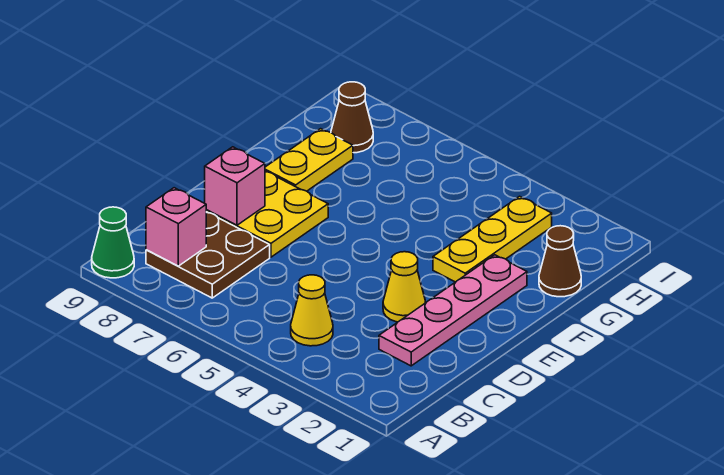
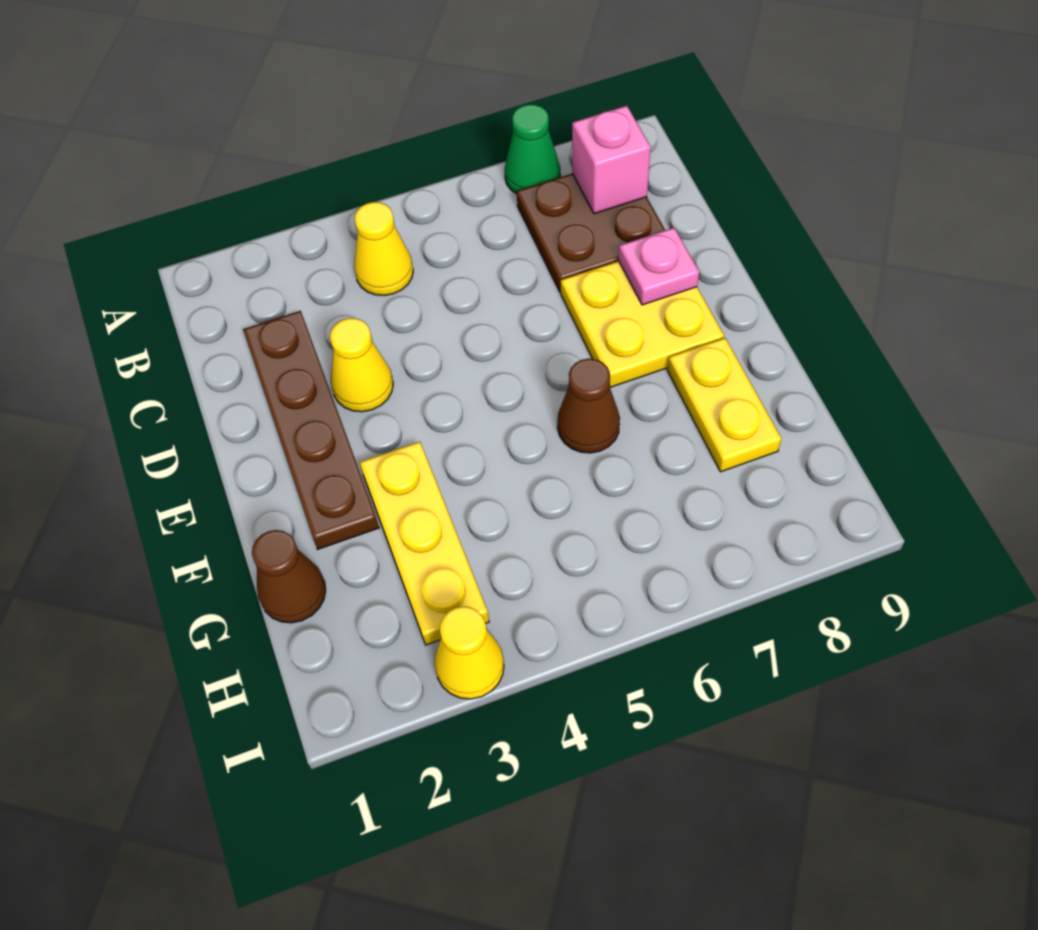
green cone A9 level 1 -> green cone A7 level 1
pink plate C2:F2 level 1 -> brown plate C2:F2 level 1
pink brick D8 level 2 -> pink plate D8 level 2
brown cone H8 level 1 -> brown cone F6 level 1
none -> yellow cone I3 level 1

